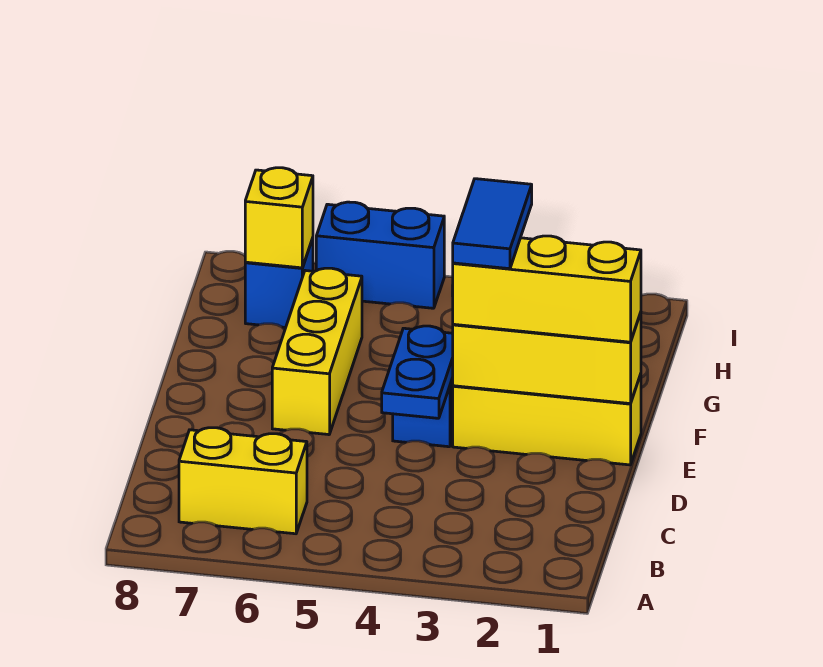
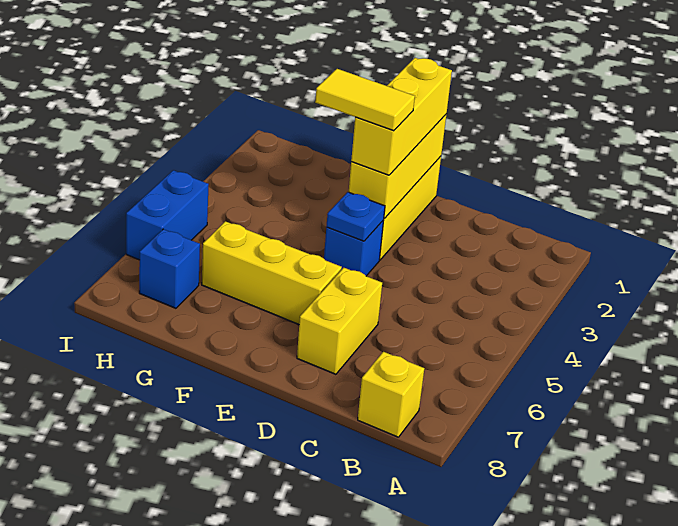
yellow brick B6:B7 level 1 -> yellow brick D6:D7 level 1
blue plate D4:E4 level 2 -> blue plate E4 level 2
blue tile E3:F3 level 4 -> yellow tile E3:F3 level 4
yellow brick H7 level 2 -> yellow brick B8 level 1

